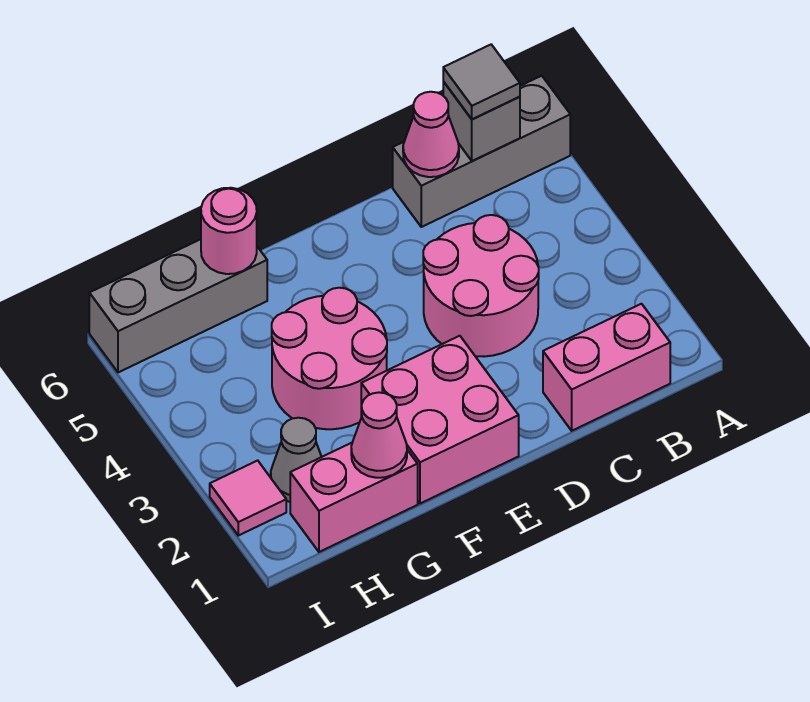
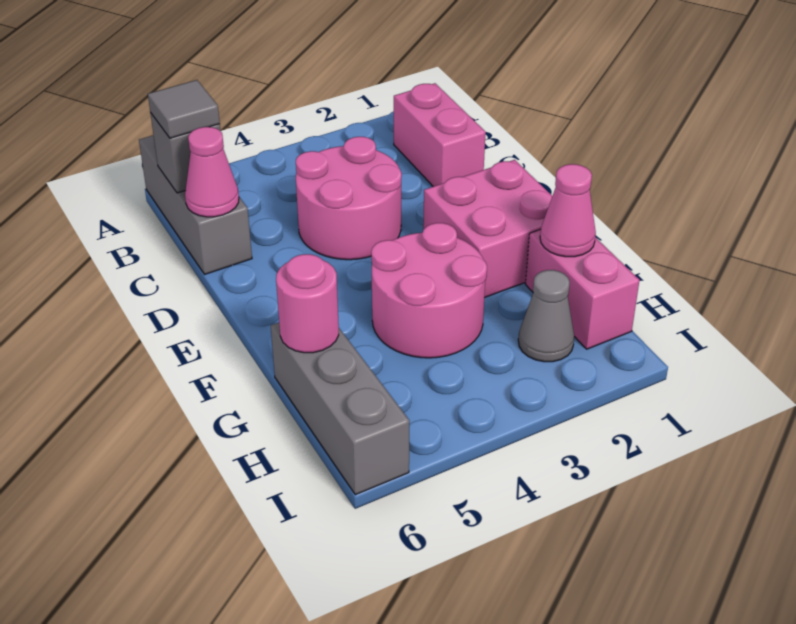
pink tile I2 level 1 -> none

